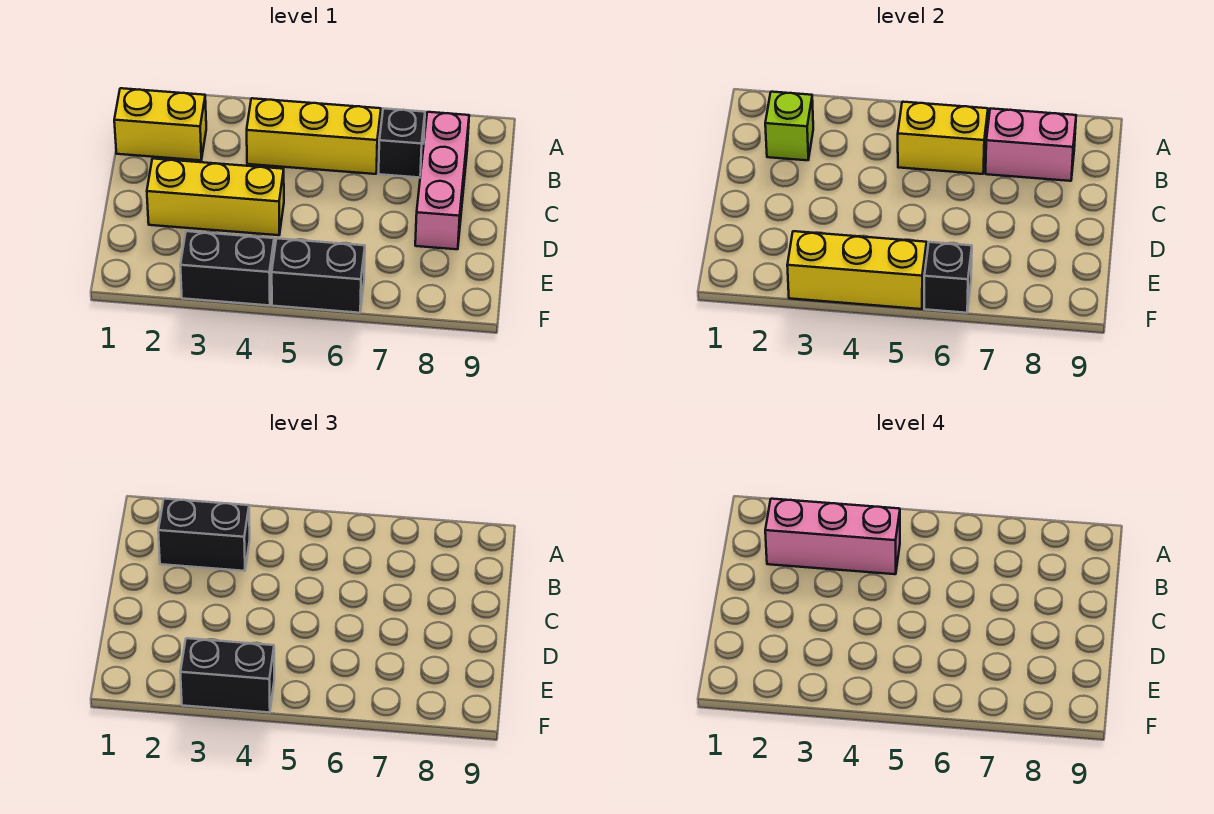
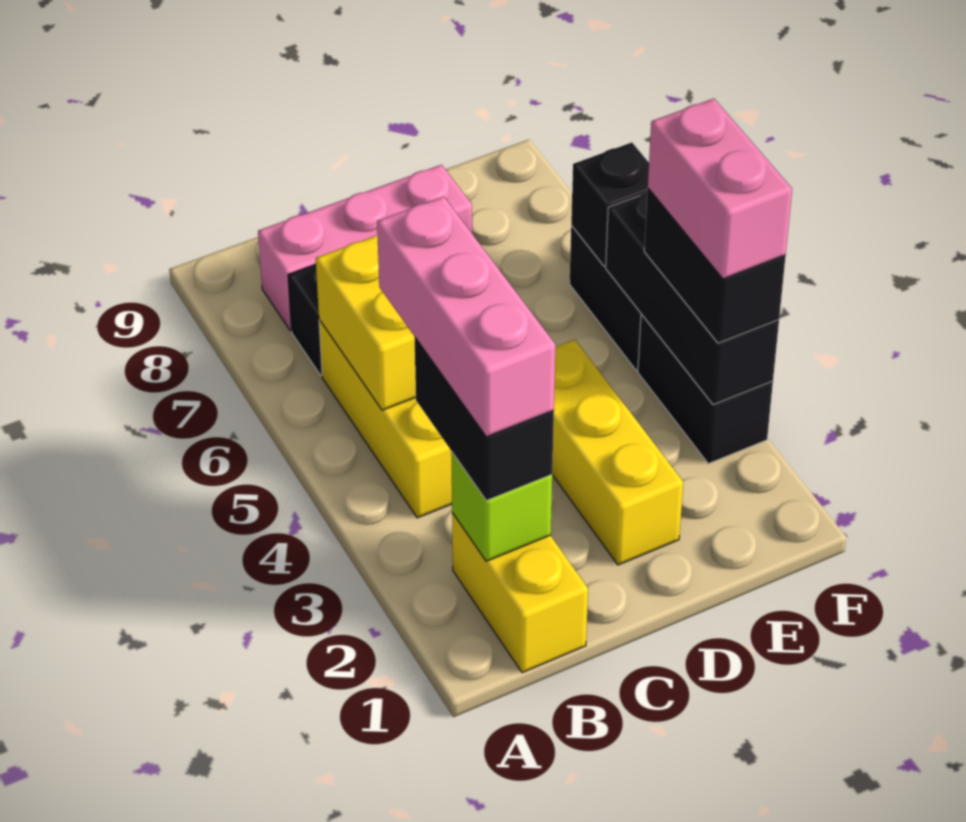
pink brick B7:B8 level 2 -> pink brick F3:F4 level 4
yellow brick F3:F5 level 2 -> black brick F3:F5 level 2

